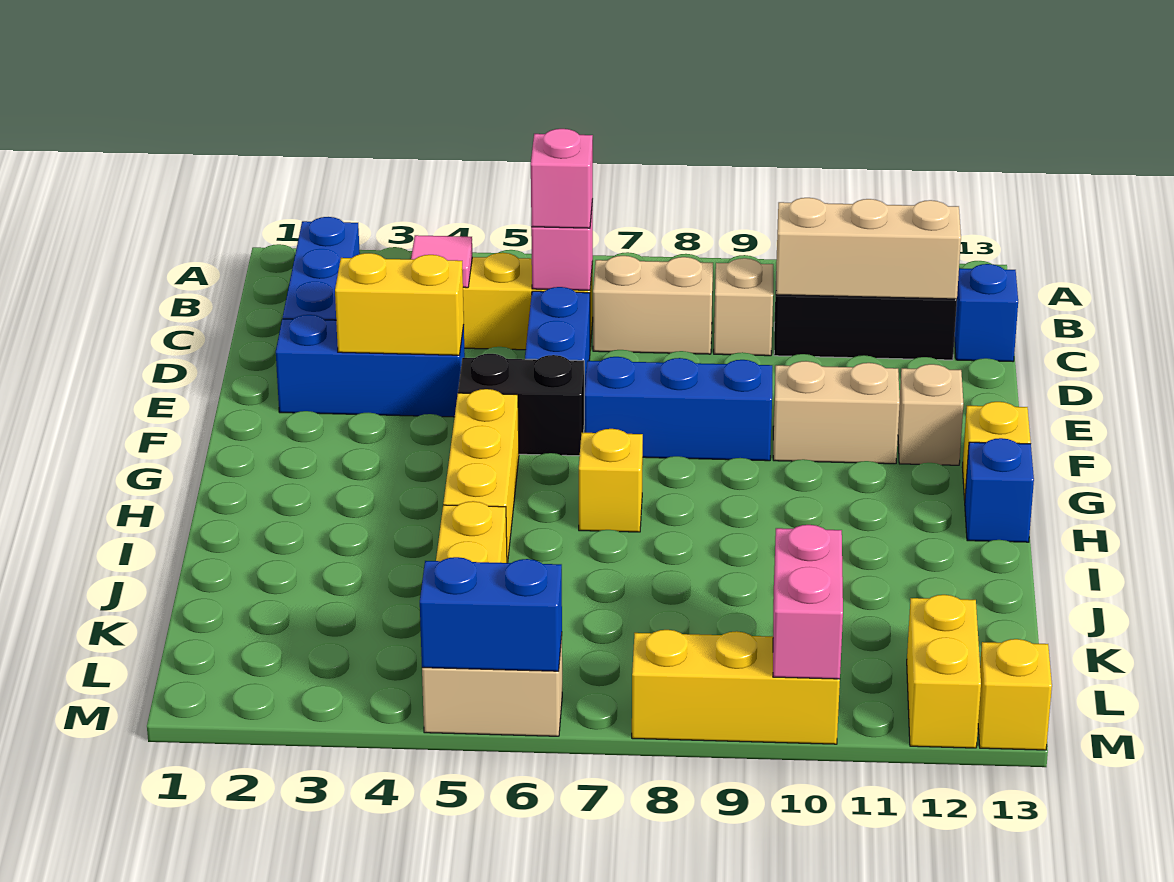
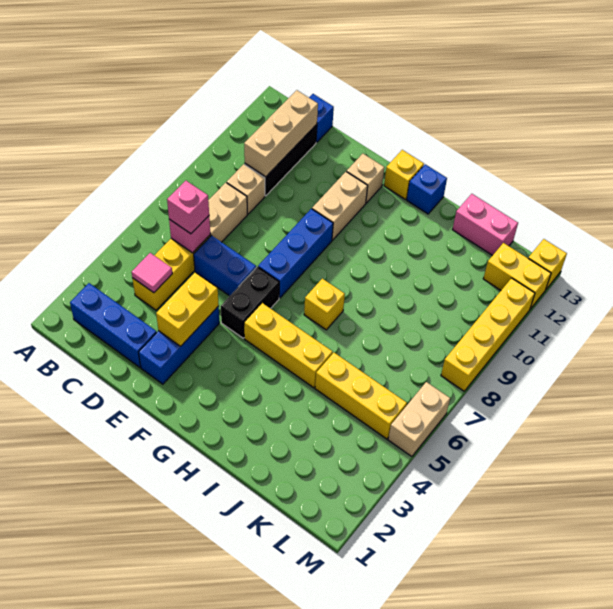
pink brick L10:M10 level 2 -> pink brick J13:K13 level 1
blue brick M5:M6 level 2 -> none
yellow brick M8:M10 level 1 -> yellow brick M8:M11 level 1

